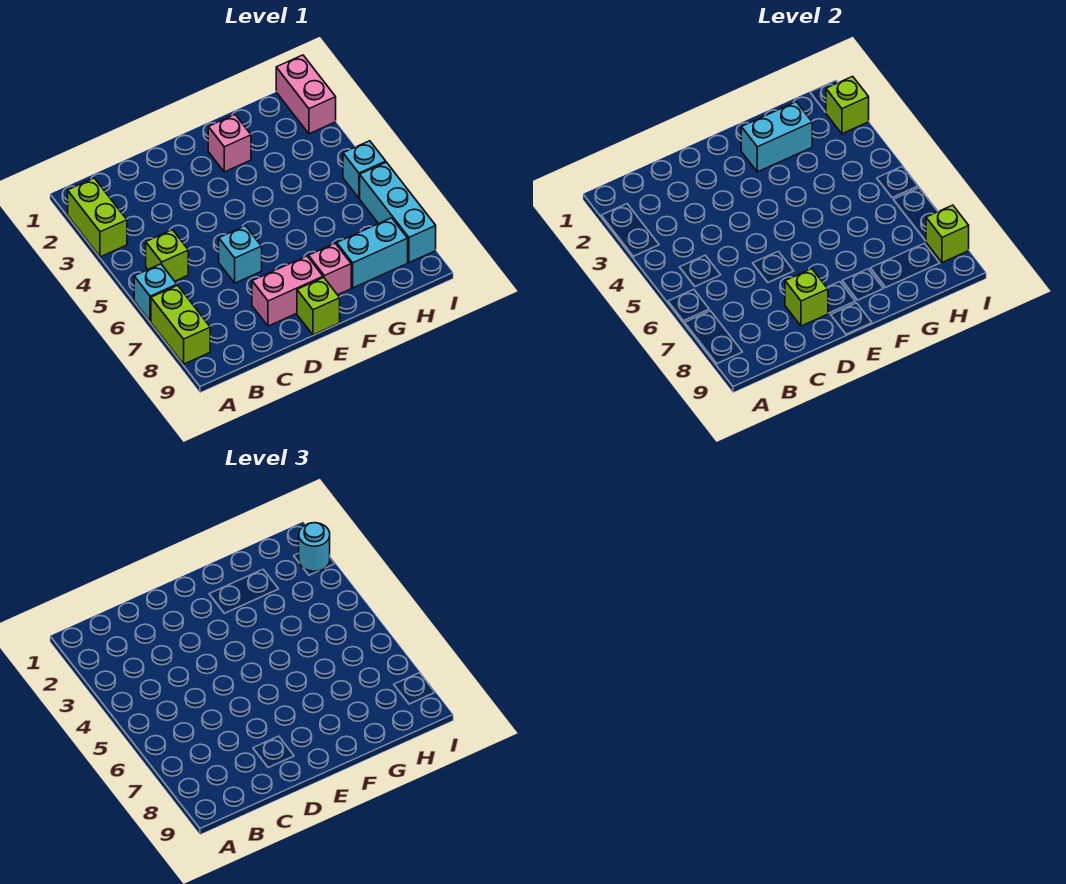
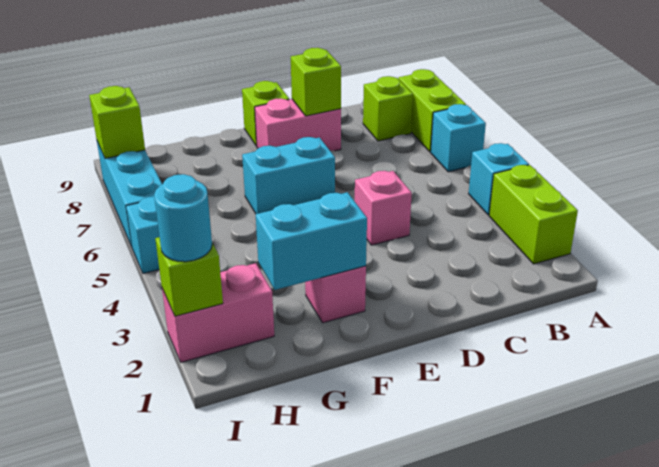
lime brick B5 level 1 -> lime brick B8 level 1
cyan brick D6 level 1 -> cyan brick A4 level 1
pink brick F8 level 1 -> pink brick D4 level 1
cyan brick G8:H8 level 1 -> cyan brick E6:F6 level 1
pink brick I1:I2 level 1 -> pink brick H2:I2 level 1

